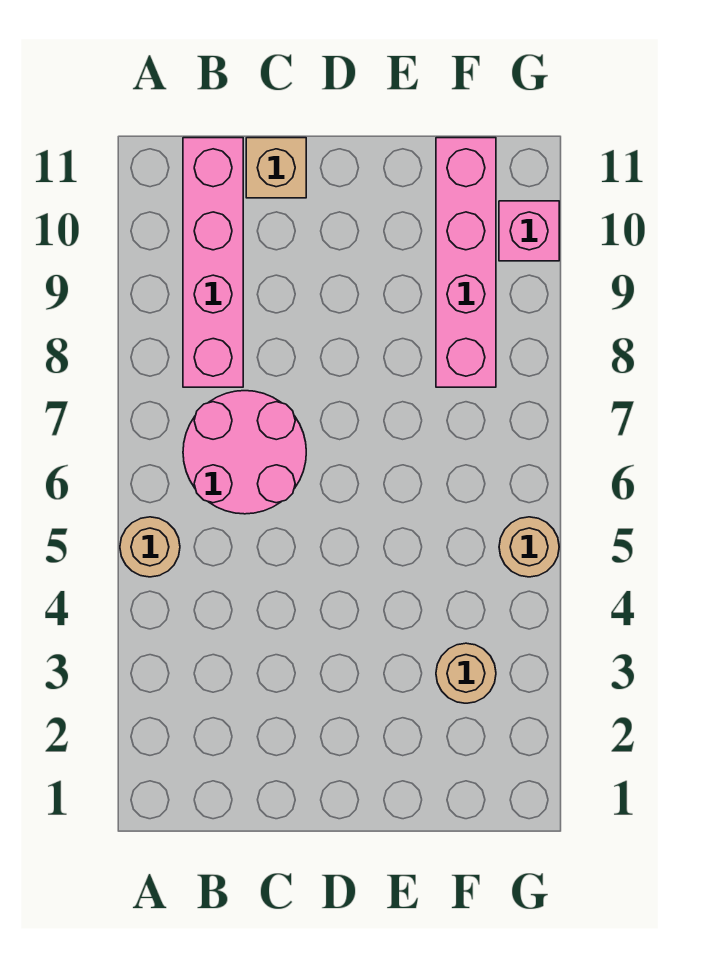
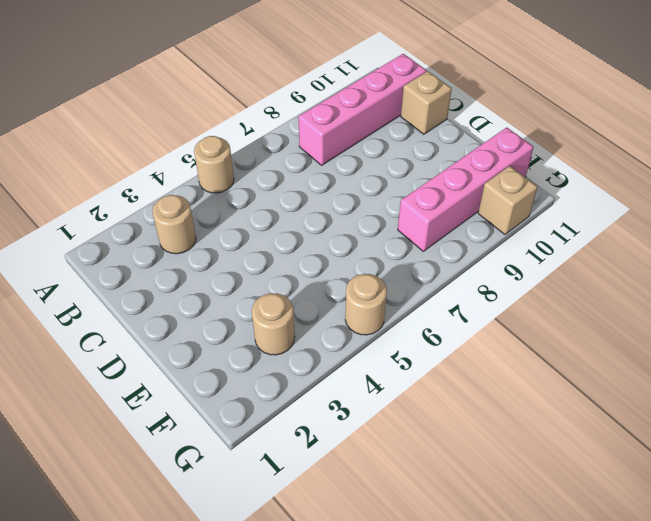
none -> tan round brick B3 level 1
pink round brick B6:C7 level 1 -> none
pink brick G10 level 1 -> tan brick G10 level 1

